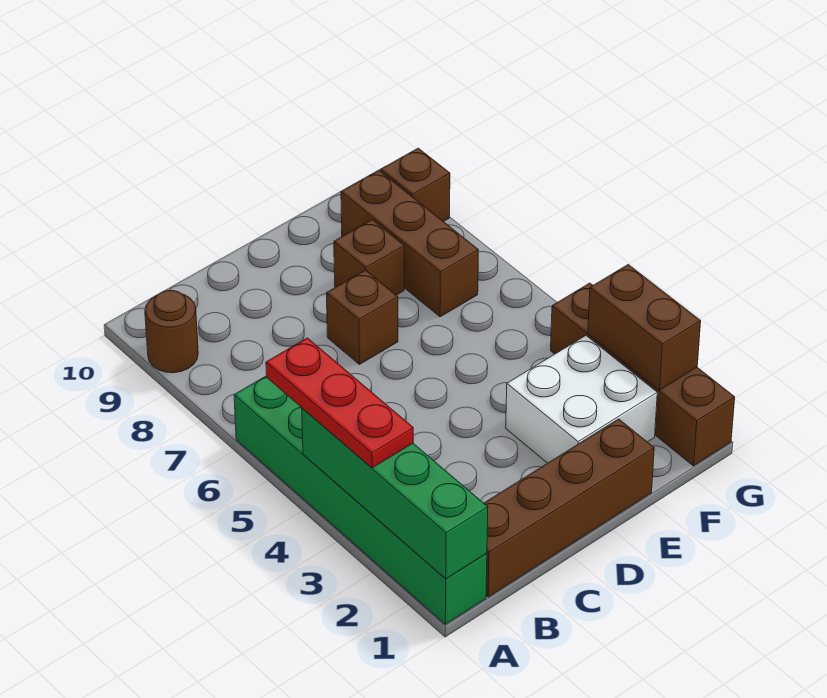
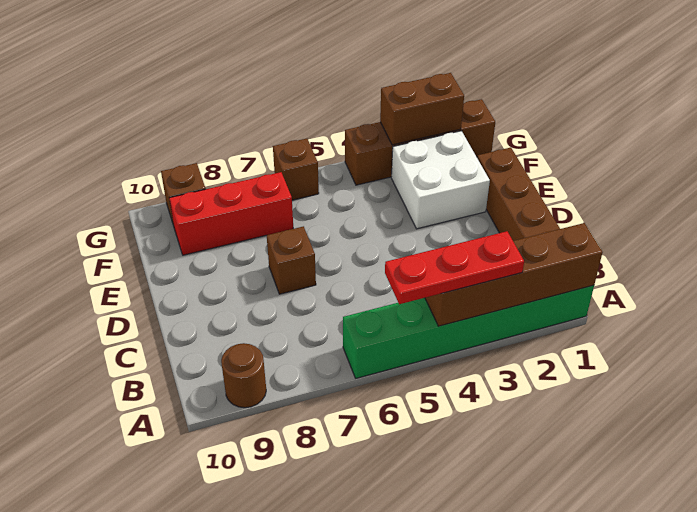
green brick A1:A4 level 2 -> brown brick A1:A4 level 2
brown brick E8 level 1 -> brown brick G6 level 1
brown brick F7:F9 level 1 -> red brick F7:F9 level 1

